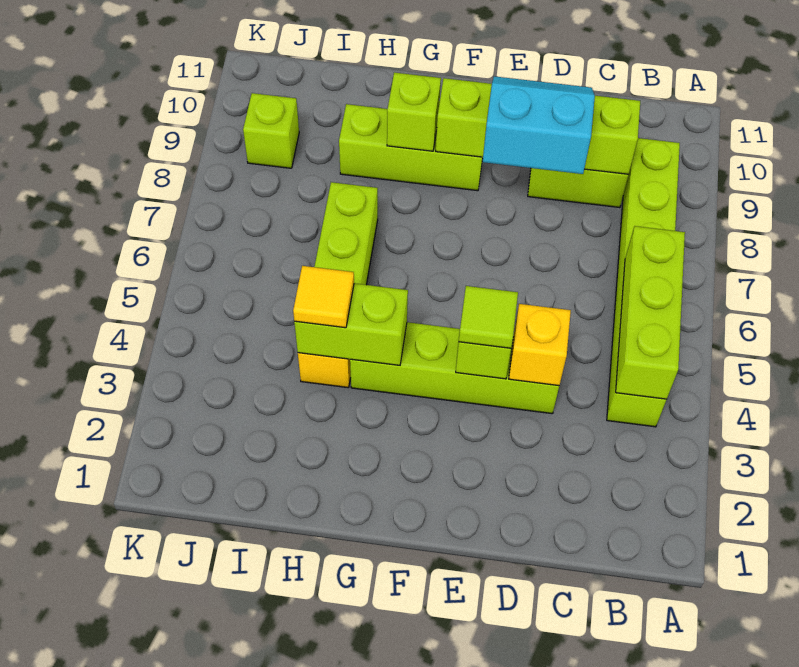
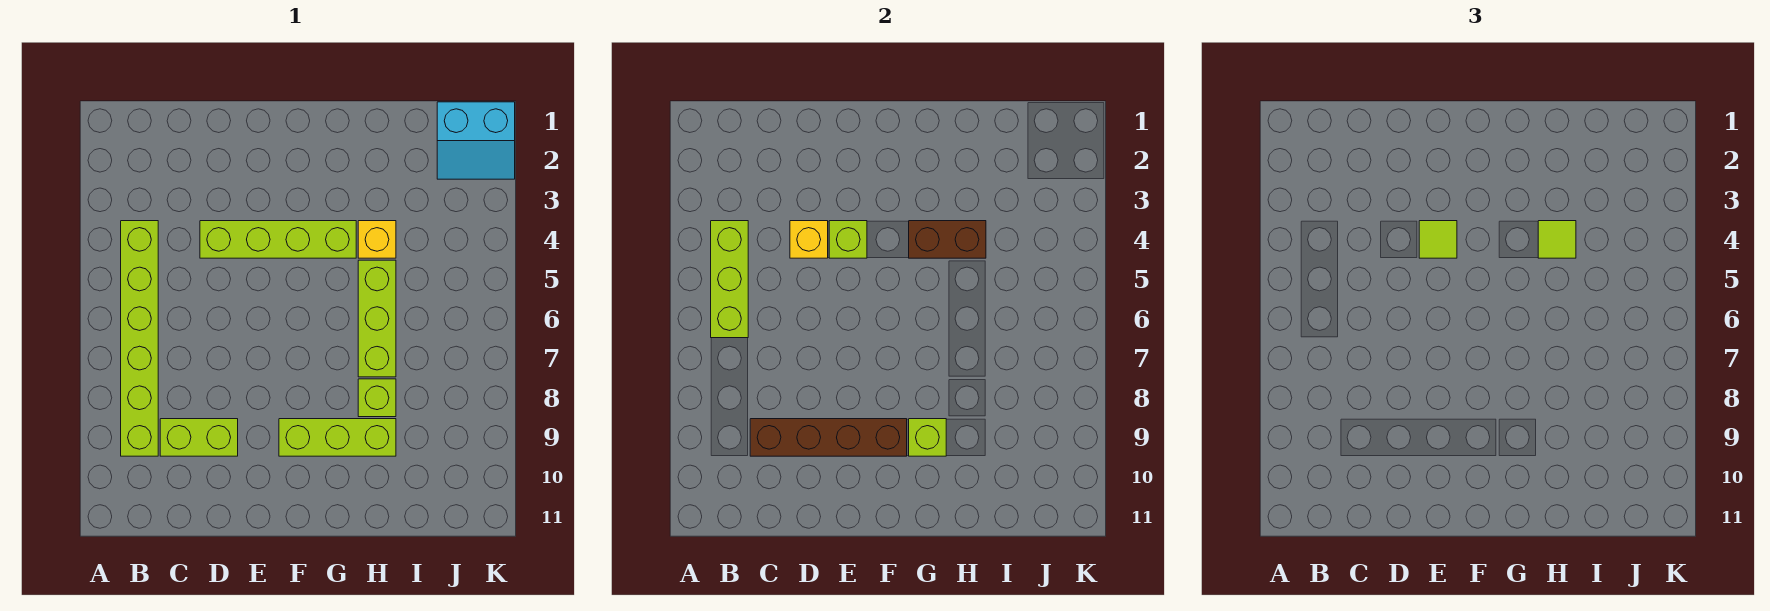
lime brick C9:F9 level 2 -> brown brick C9:F9 level 2
cyan slope D8:E9 level 3 top 8 -> cyan slope J1:K2 level 1 top 1
lime brick G4:H4 level 2 -> brown brick G4:H4 level 2
yellow tile H4 level 3 -> lime tile H4 level 3
lime brick J9 level 1 -> lime brick H8 level 1

